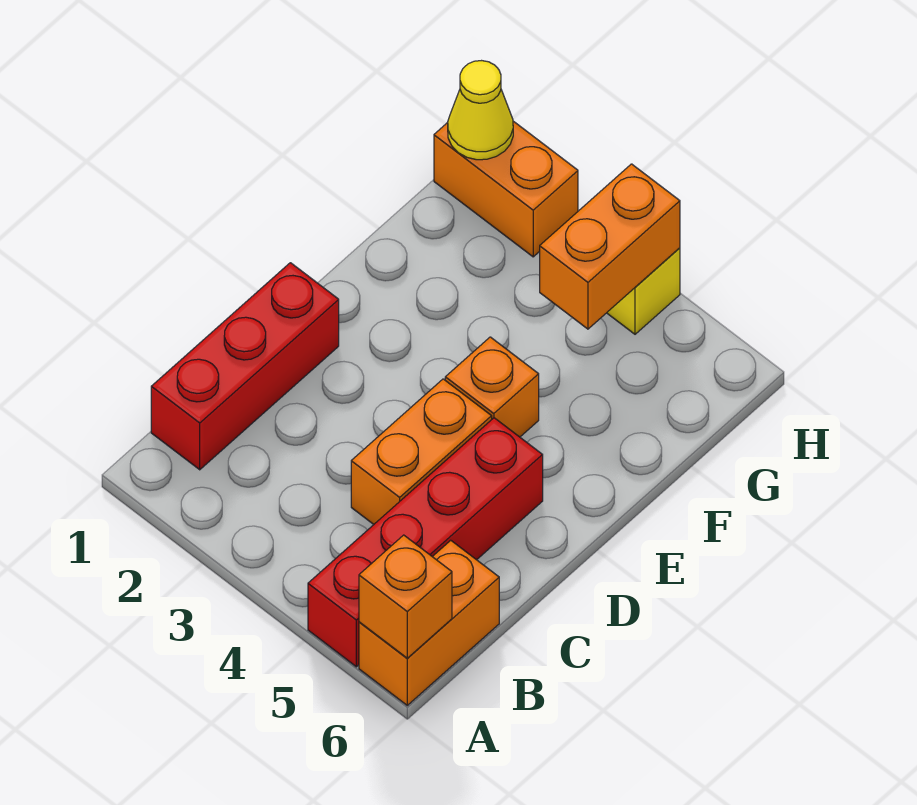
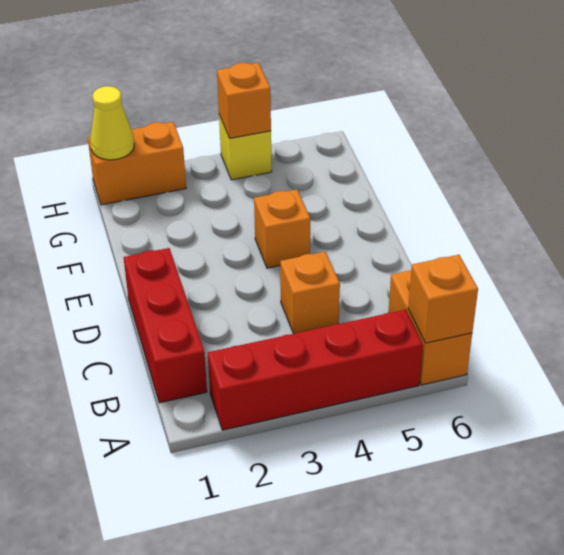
red brick A5:D5 level 1 -> red brick A2:A5 level 1
orange brick C4:D4 level 1 -> orange brick C4 level 1
orange brick G4:H4 level 2 -> orange brick H4 level 2

